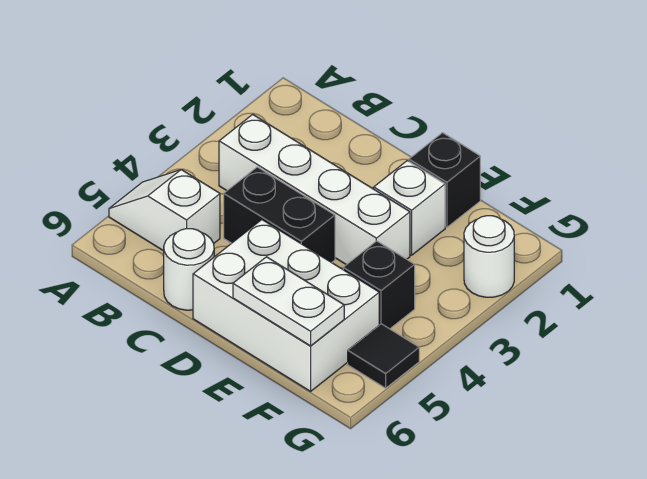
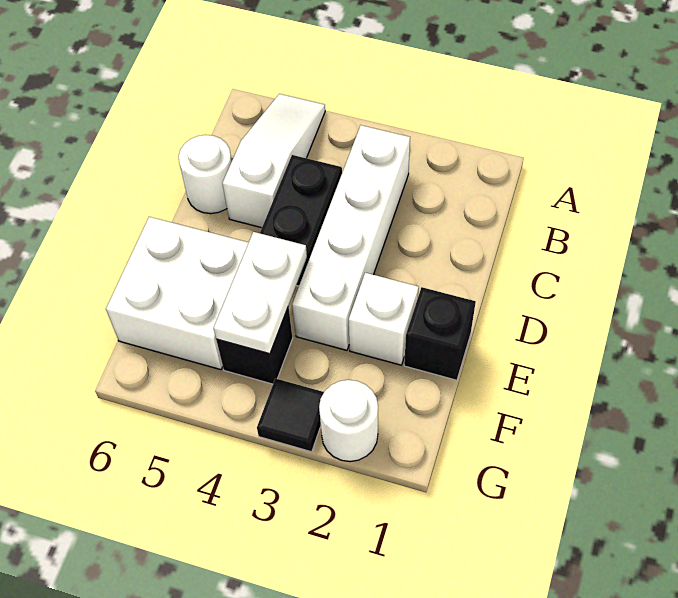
white slope A5:B5 level 1 top B -> white slope A5:C5 level 1 top C
white brick D5:F6 level 1 -> white brick E5:F6 level 1
white plate E6:F6 level 2 -> white plate E4:F4 level 2
black tile G5 level 1 -> black tile G3 level 1

